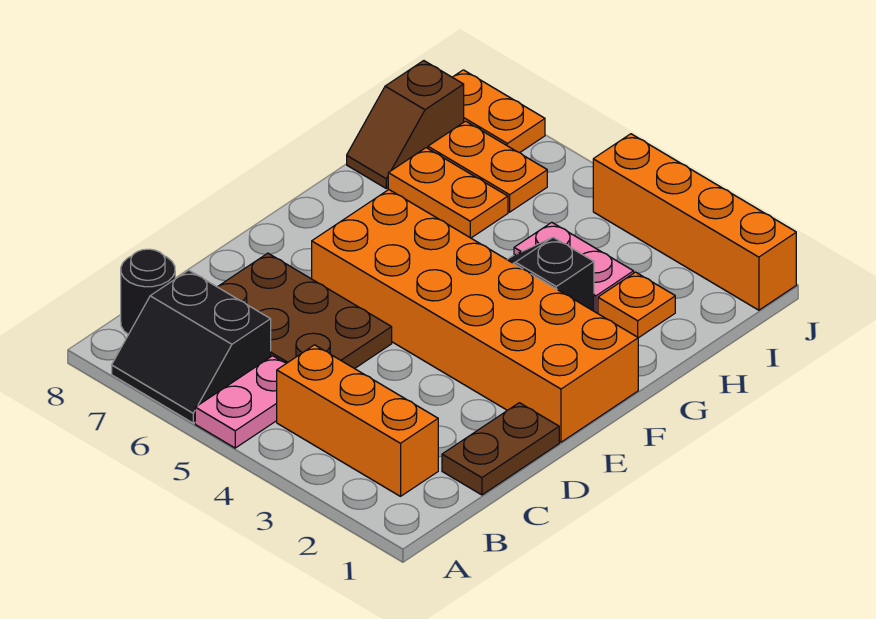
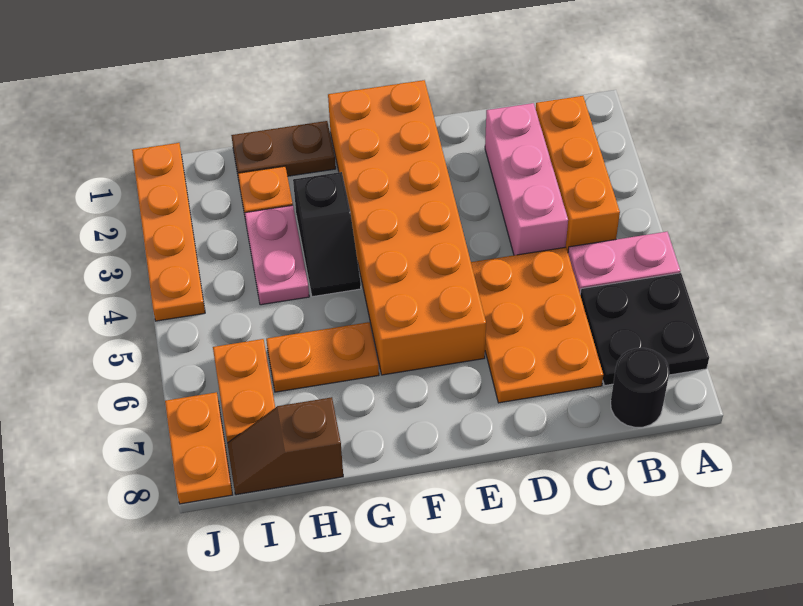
black slope A6:B7 level 1 top B -> black plate A6:B7 level 1
brown plate C1:D1 level 1 -> brown plate G1:H1 level 1
none -> pink brick C2:C4 level 1
brown plate C5:D7 level 1 -> orange plate C5:D7 level 1
orange plate H6:H7 level 1 -> orange plate G6:H6 level 1
brown slope H8:I8 level 1 top I -> brown slope H8:I8 level 1 top H
orange brick J1:J4 level 1 -> orange plate J1:J4 level 1

